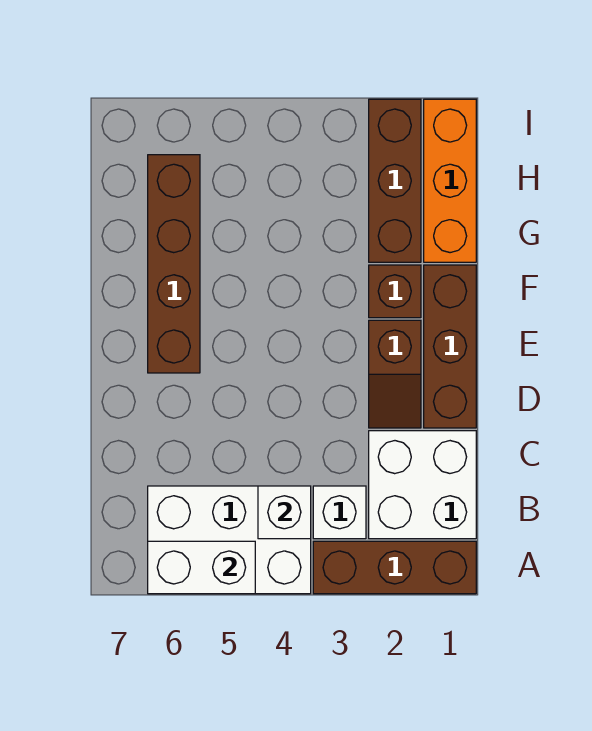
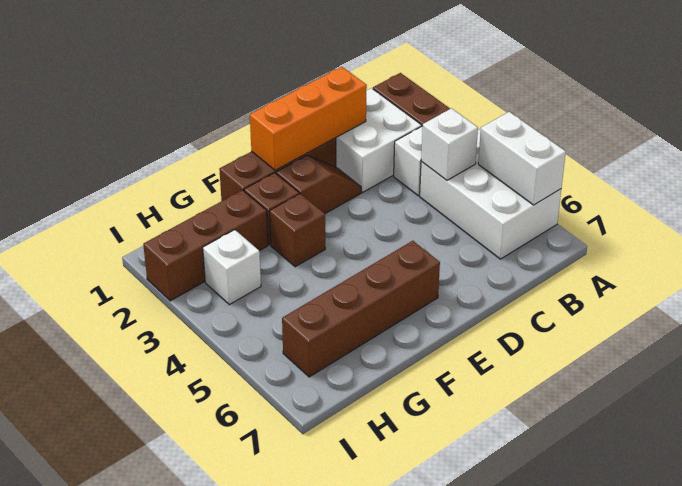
none -> brown brick F3 level 1
orange brick G1:I1 level 1 -> orange brick C1:E1 level 2
none -> white brick H3 level 1

